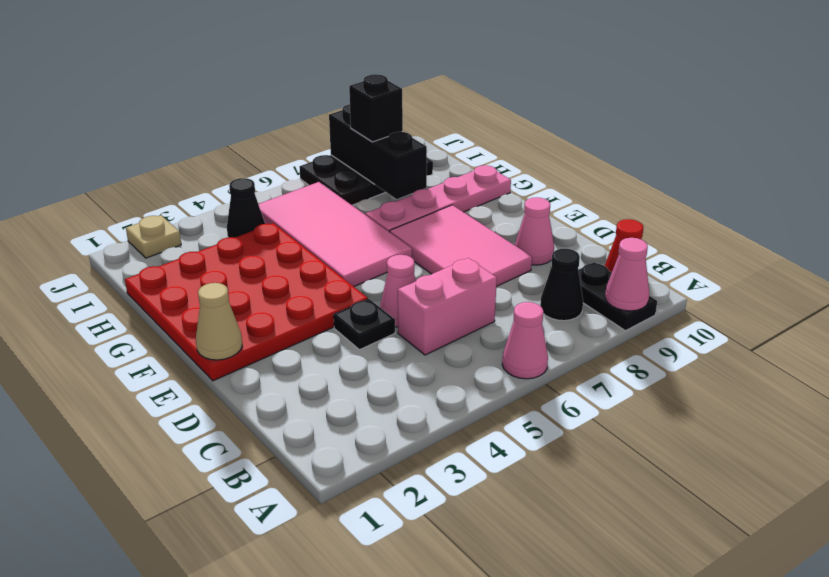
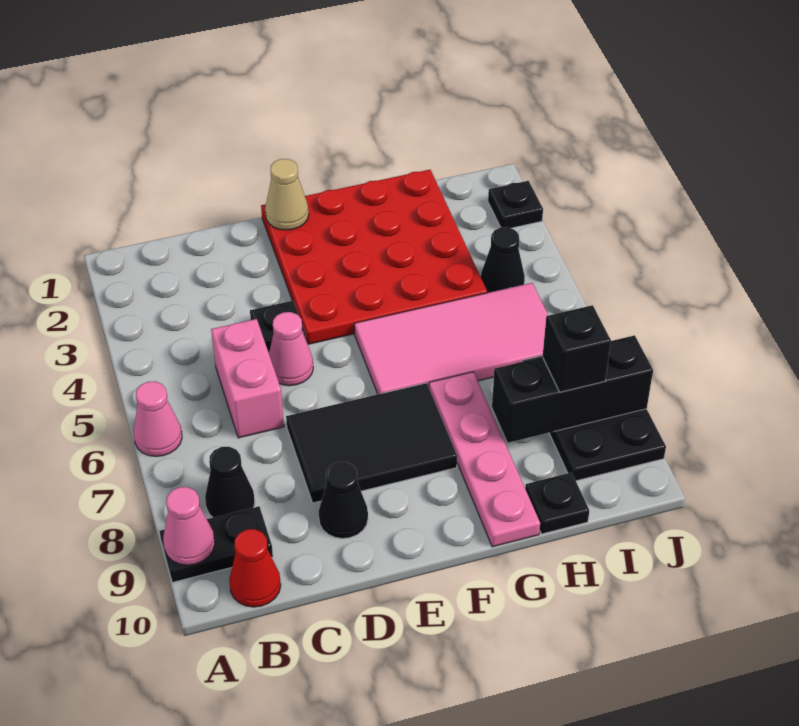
pink tile D7:F8 level 1 -> black tile D7:F8 level 1
pink cone D9 level 1 -> black cone D9 level 1
none -> black plate H10 level 1
tan plate J2 level 1 -> black plate J2 level 1

